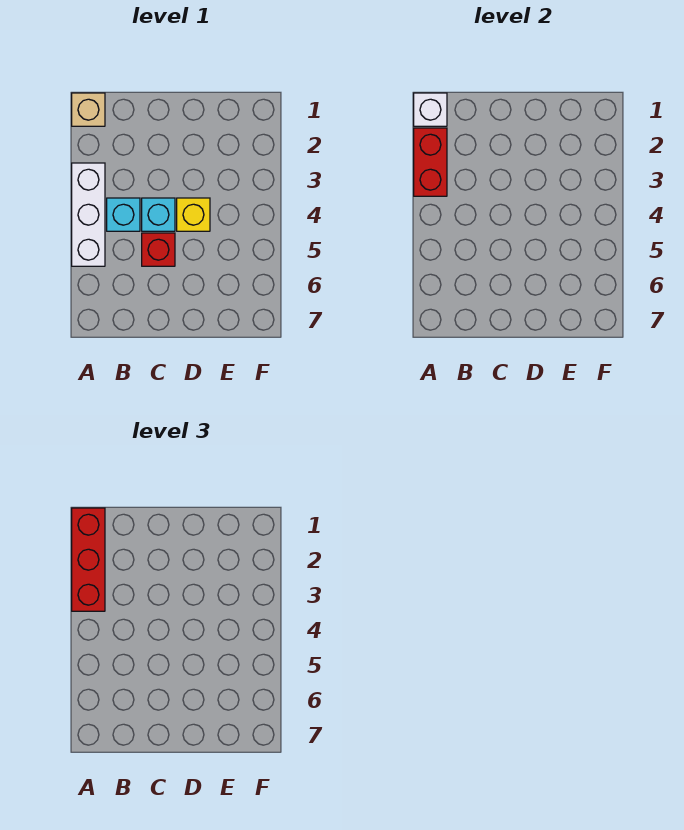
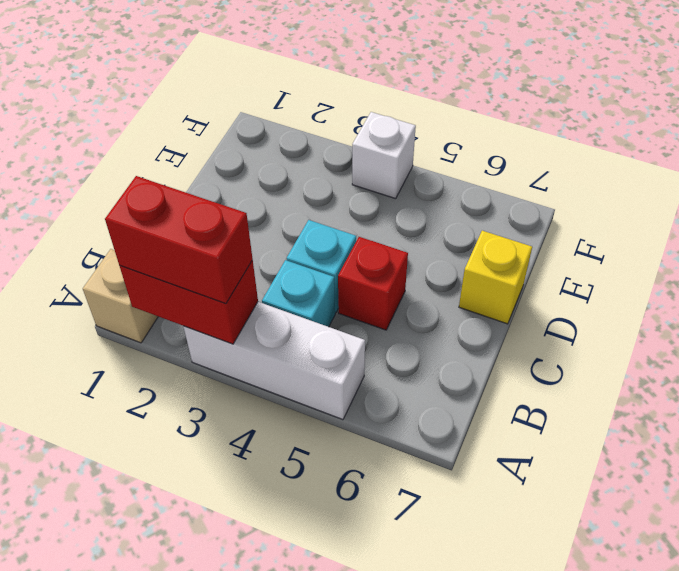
white brick A1 level 2 -> white brick F4 level 1
red brick A1:A3 level 3 -> red brick A2:A3 level 3
yellow brick D4 level 1 -> yellow brick D7 level 1

